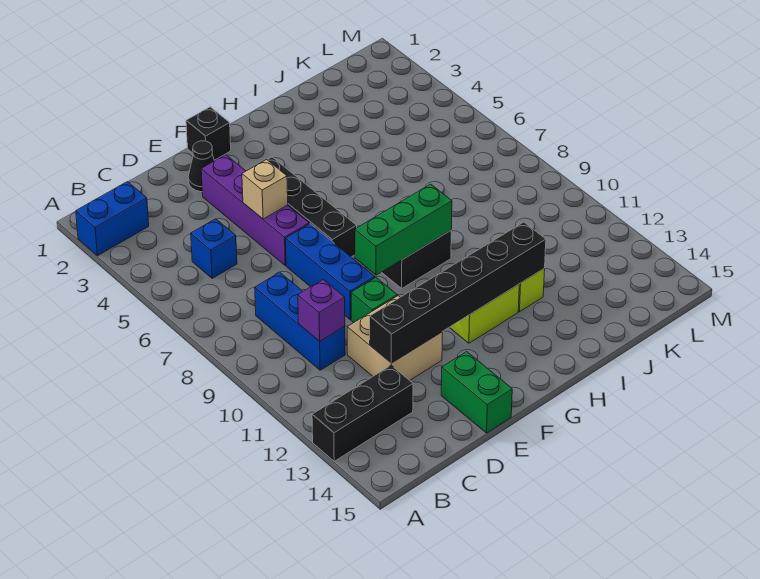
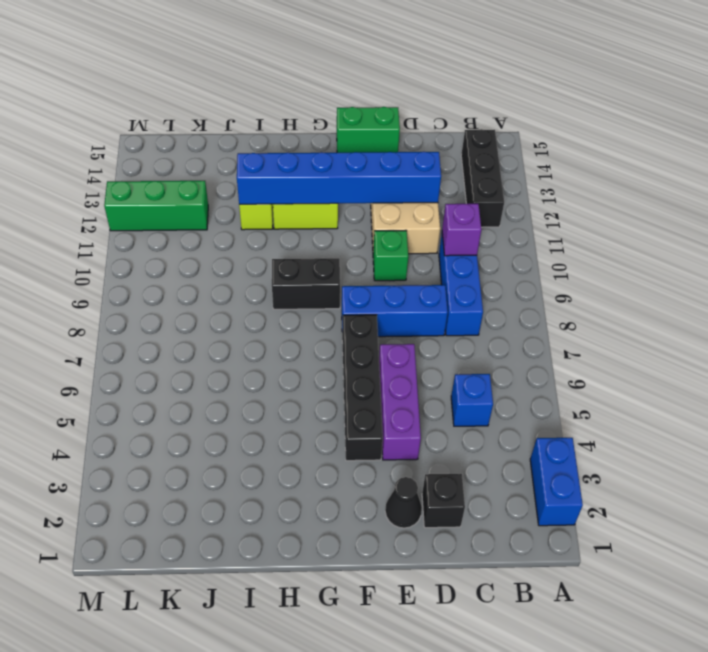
blue brick A2:B2 level 1 -> blue brick A2:A3 level 1
black brick A13:C13 level 1 -> black brick B12:B14 level 1
black brick D12:I12 level 2 -> blue brick D12:I12 level 2
purple brick E3:E6 level 1 -> purple brick E4:E6 level 1
tan brick E5 level 2 -> none
blue brick E7:E9 level 1 -> blue brick D8:F8 level 1
green brick E14:E15 level 1 -> green brick E15:F15 level 1
black brick F1 level 1 -> black brick D2 level 1
green brick F9:H9 level 2 -> green brick K12:M12 level 1

